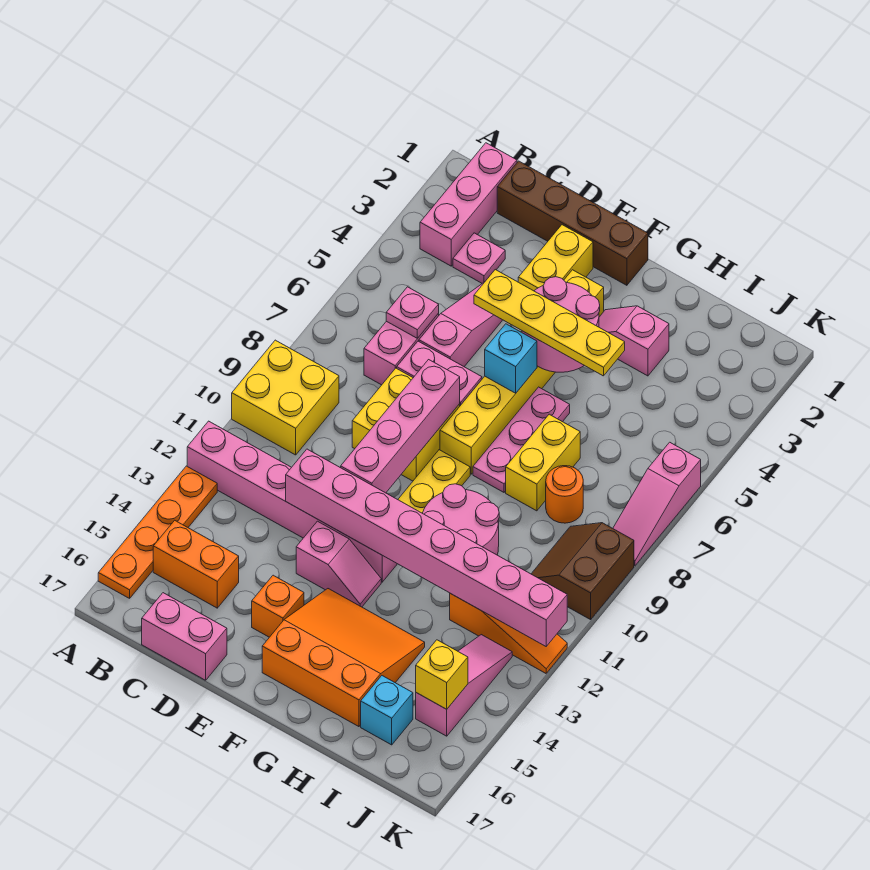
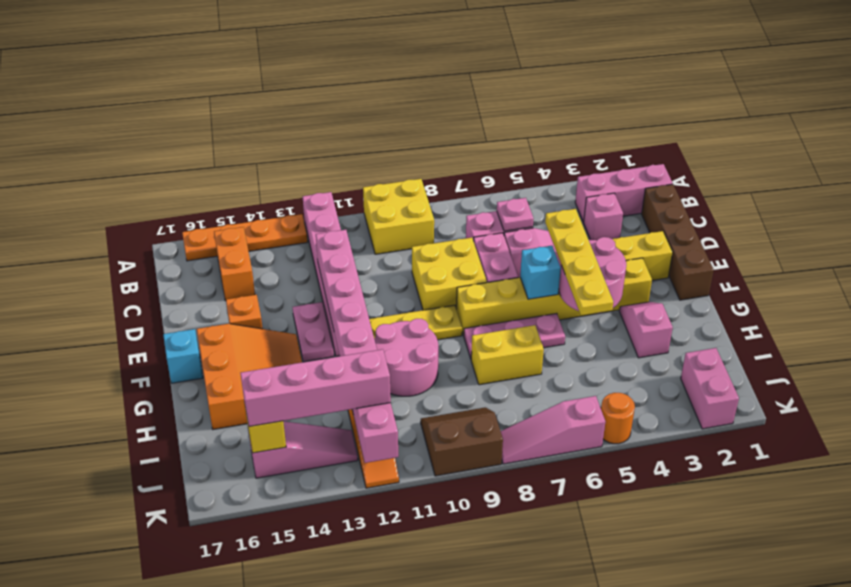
pink plate C3 level 1 -> pink brick C3 level 1
pink brick C17:D17 level 1 -> pink brick J2:K2 level 1
pink brick E8:E11 level 2 -> pink brick J12:J15 level 3
pink slope E13:F13 level 1 top E -> pink plate E13:F13 level 1
orange round brick I8 level 1 -> orange round brick K5 level 1
cyan brick I16 level 1 -> cyan brick F17 level 1

